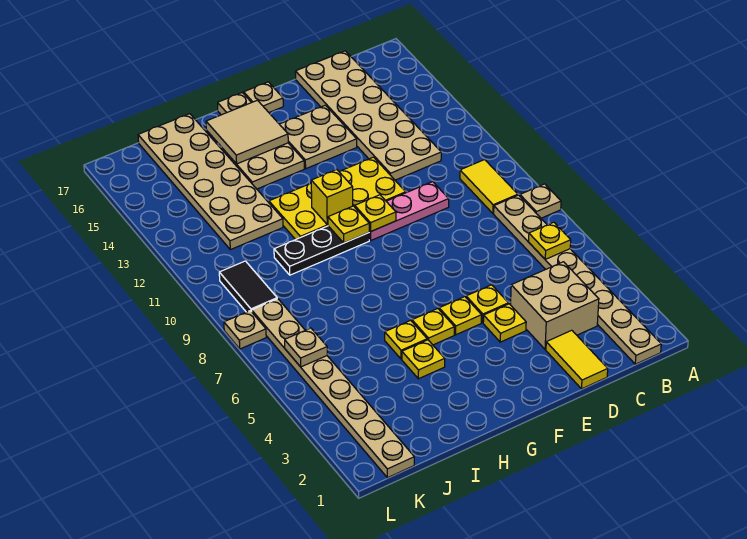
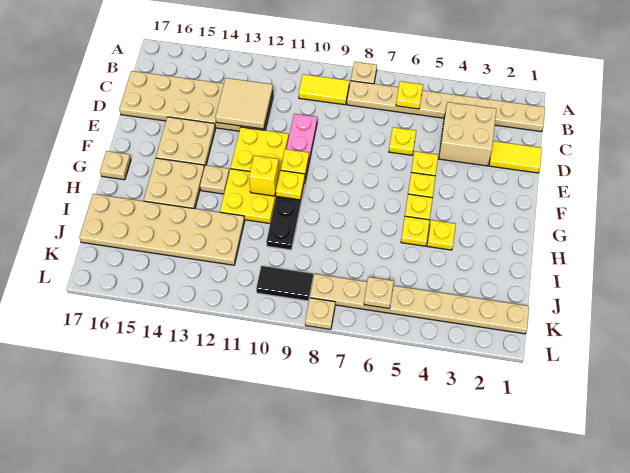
yellow plate E4 level 1 -> yellow plate D6 level 1
tan plate F17 level 1 -> tan plate G13 level 1
tan tile G15:H16 level 2 -> tan tile C12:D13 level 2

